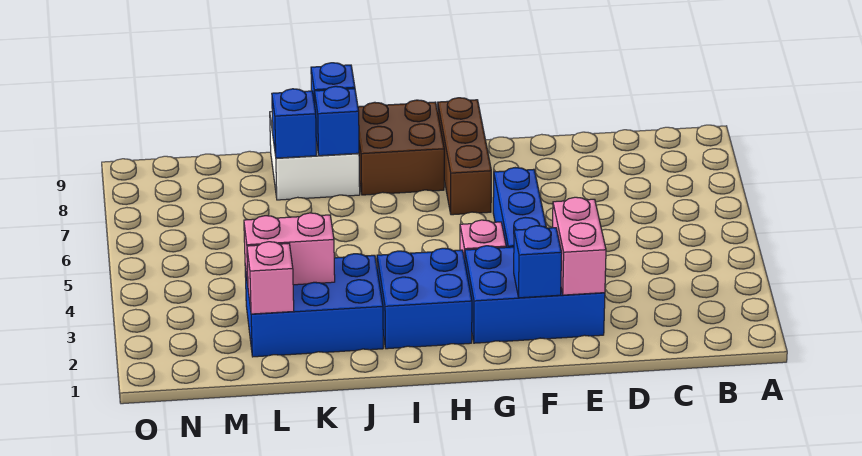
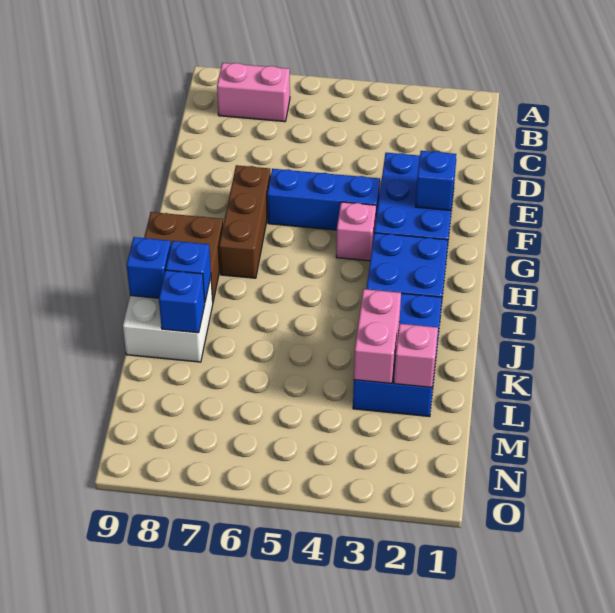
pink brick E2:E3 level 2 -> pink brick B7:B8 level 1
brown brick G7:G9 level 1 -> brown brick F7:H7 level 1

